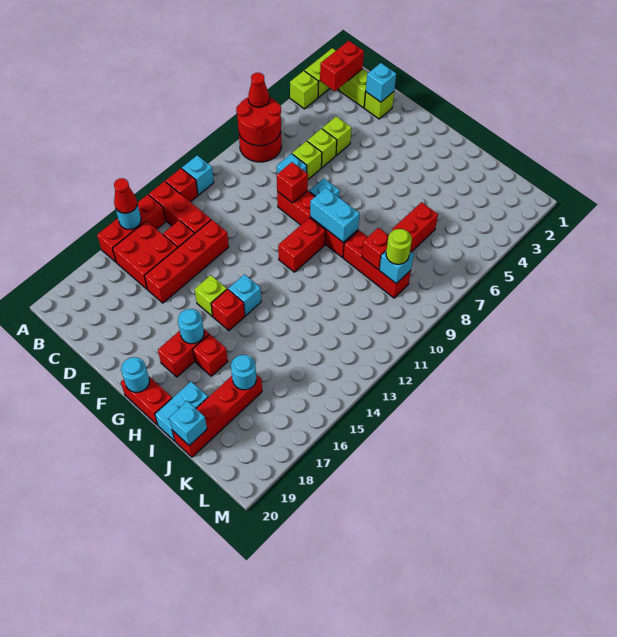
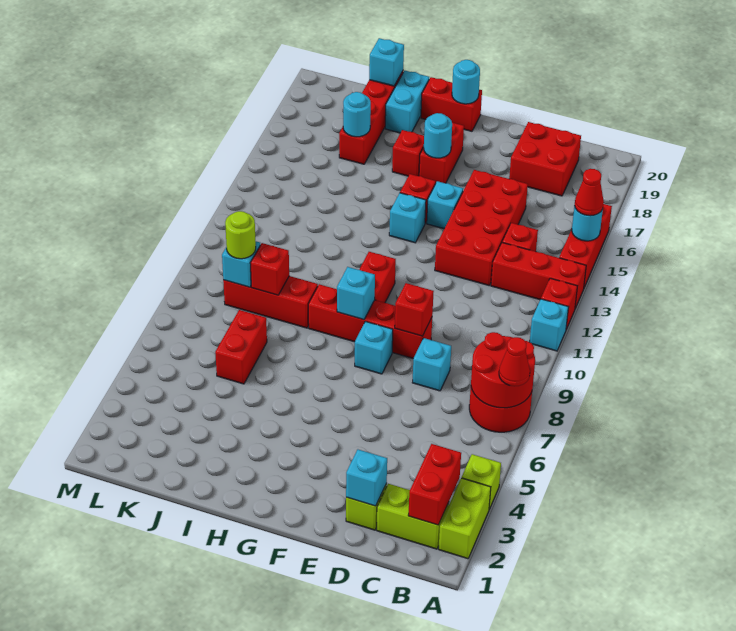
red brick B15:C16 level 1 -> red brick C18:D19 level 1
lime brick D5 level 1 -> none
lime brick D6 level 1 -> none
lime brick D7 level 1 -> none
red brick D13:D16 level 1 -> red brick D13:E16 level 1
lime brick F15 level 1 -> cyan brick F15 level 1
cyan brick G9:H9 level 2 -> cyan brick G9 level 2

